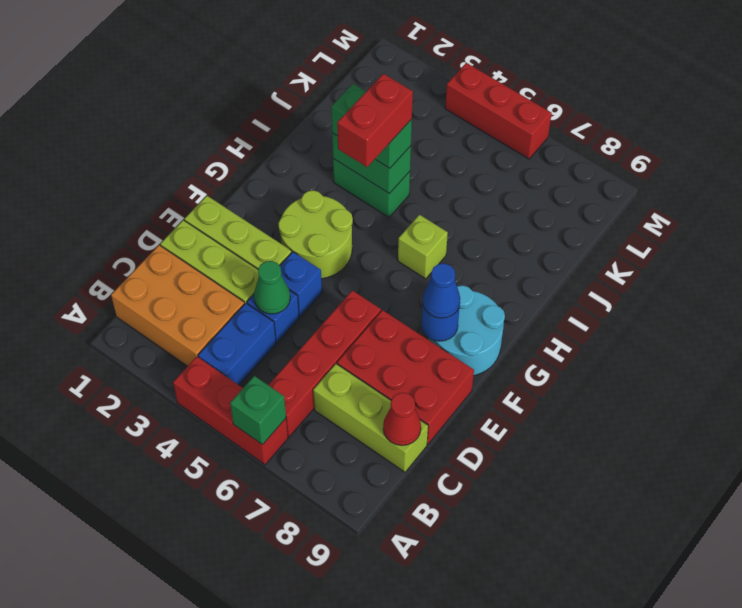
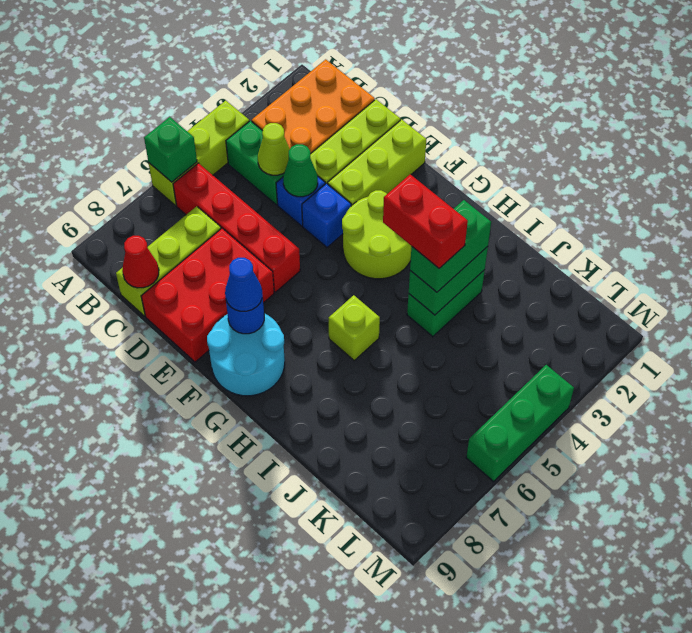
red brick A4:A6 level 1 -> lime brick A4:A6 level 1
blue brick B4:C4 level 1 -> green brick B4:C4 level 1
none -> lime cone C4 level 2
red brick M4:M6 level 1 -> green brick M4:M6 level 1

